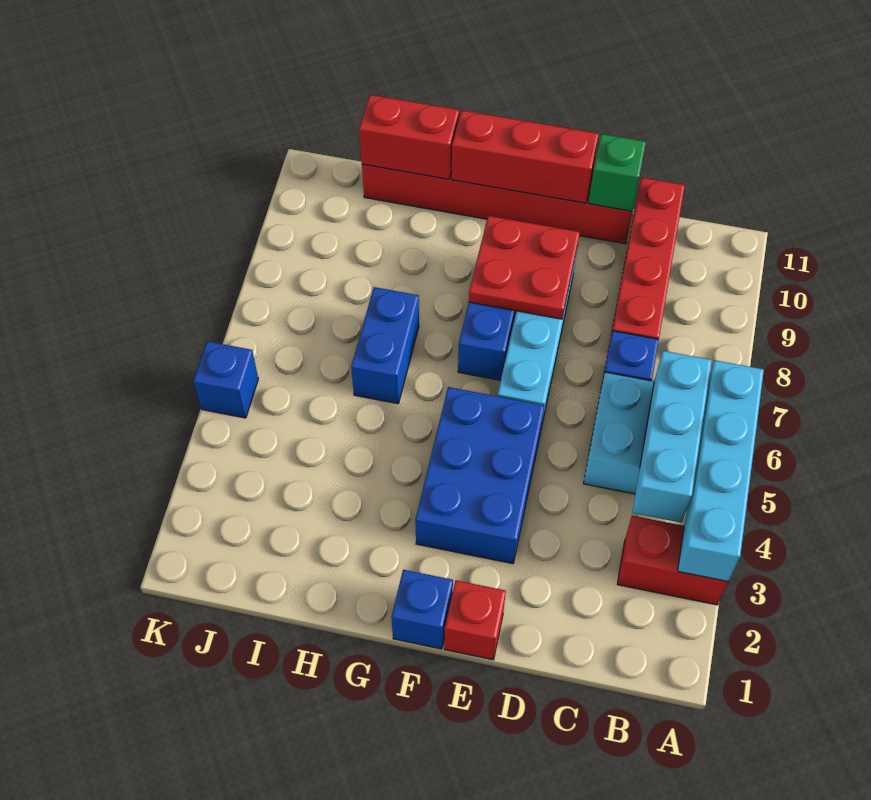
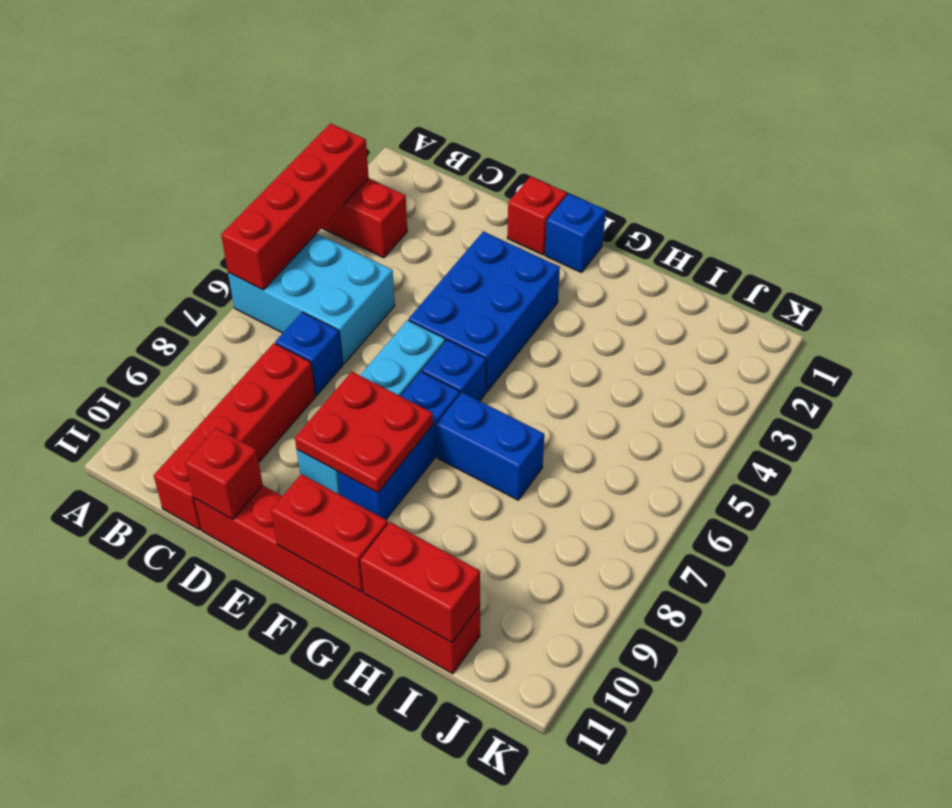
cyan brick A3:A6 level 2 -> red brick A3:A6 level 2
cyan brick B4:B6 level 2 -> none
green brick D11 level 2 -> red brick D11 level 2
red brick E11:G11 level 2 -> red brick F11:G11 level 2
blue brick H6:H7 level 1 -> blue brick G7:H7 level 1
blue brick K5 level 1 -> blue brick F6 level 1

